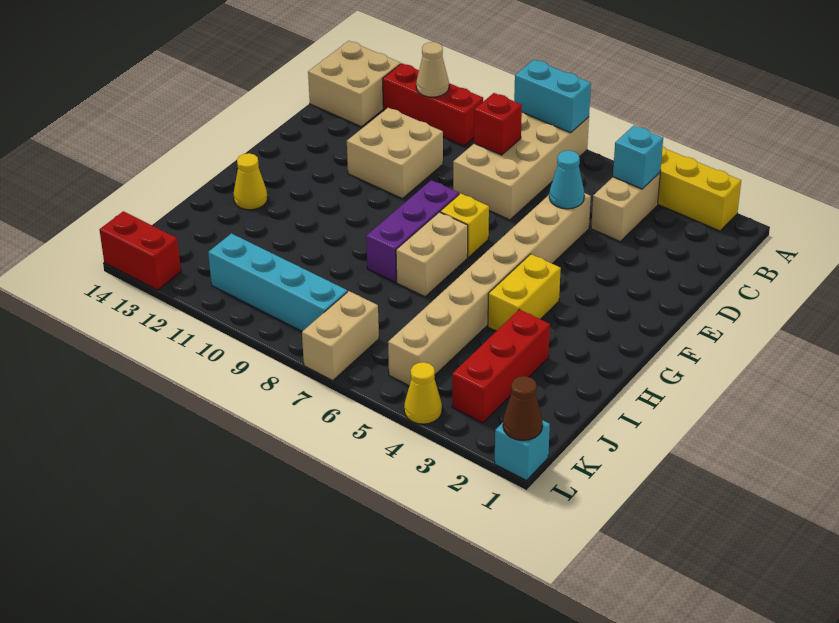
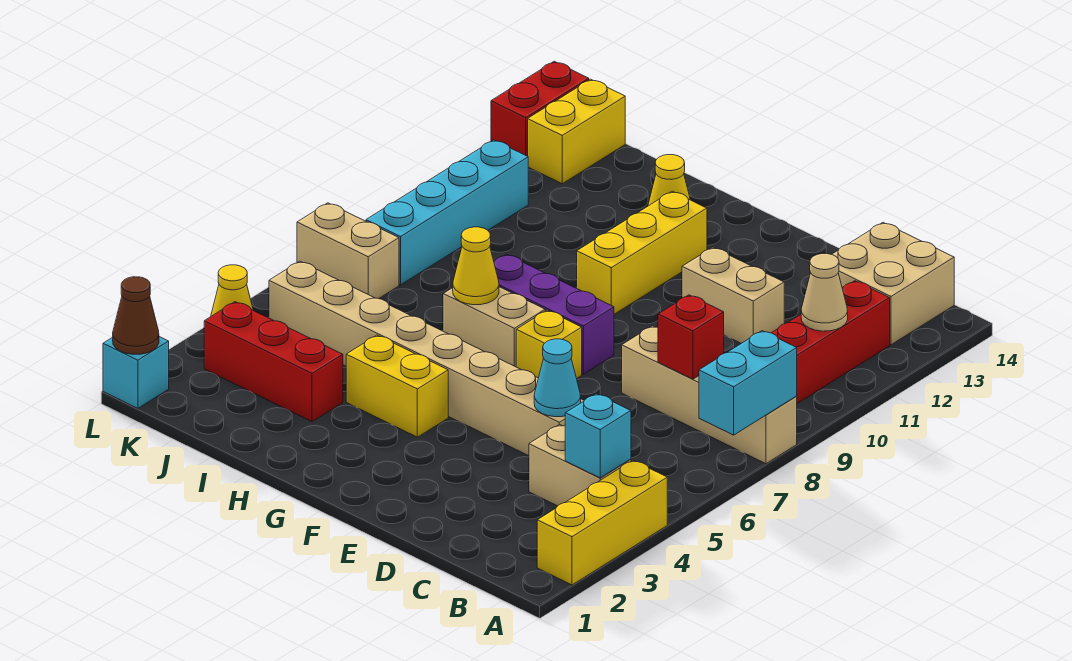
tan brick A7:D8 level 1 -> tan brick A8:D8 level 1
tan brick D10:E11 level 1 -> tan brick D11:E11 level 1
none -> yellow brick G10:G12 level 1
none -> yellow cone H7 level 2
none -> yellow brick K13:K14 level 1

